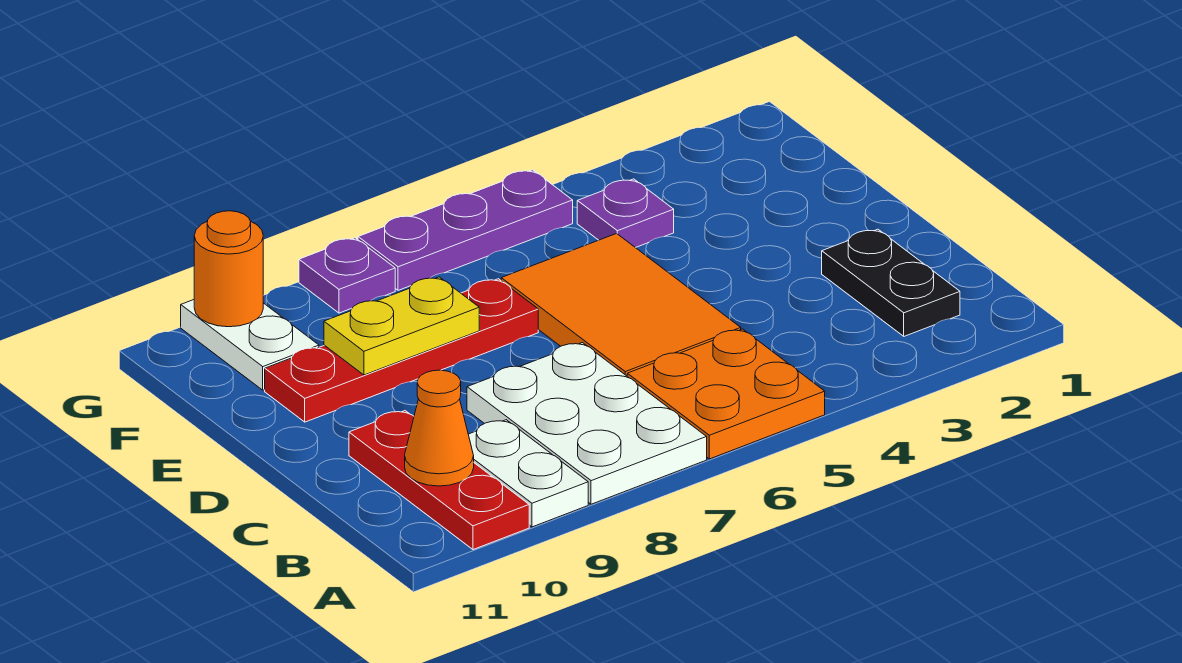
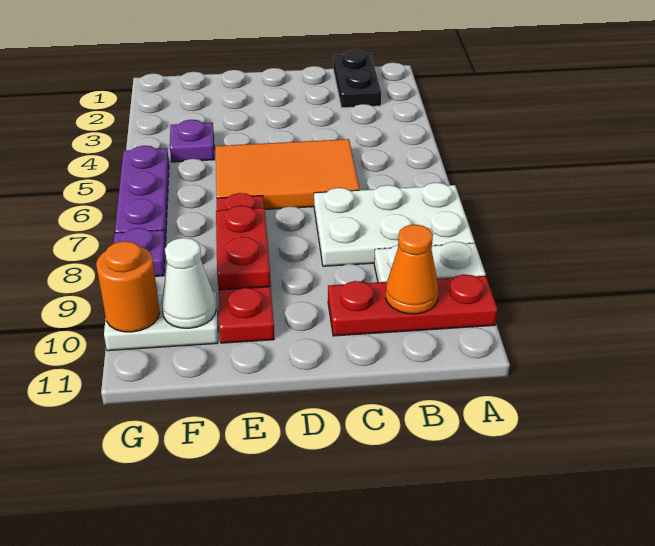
orange plate A5:B6 level 1 -> none
black plate B2:C2 level 1 -> black plate B1:B2 level 1
yellow plate E8:E9 level 2 -> red plate E8:E9 level 2
none -> white cone F10 level 2

